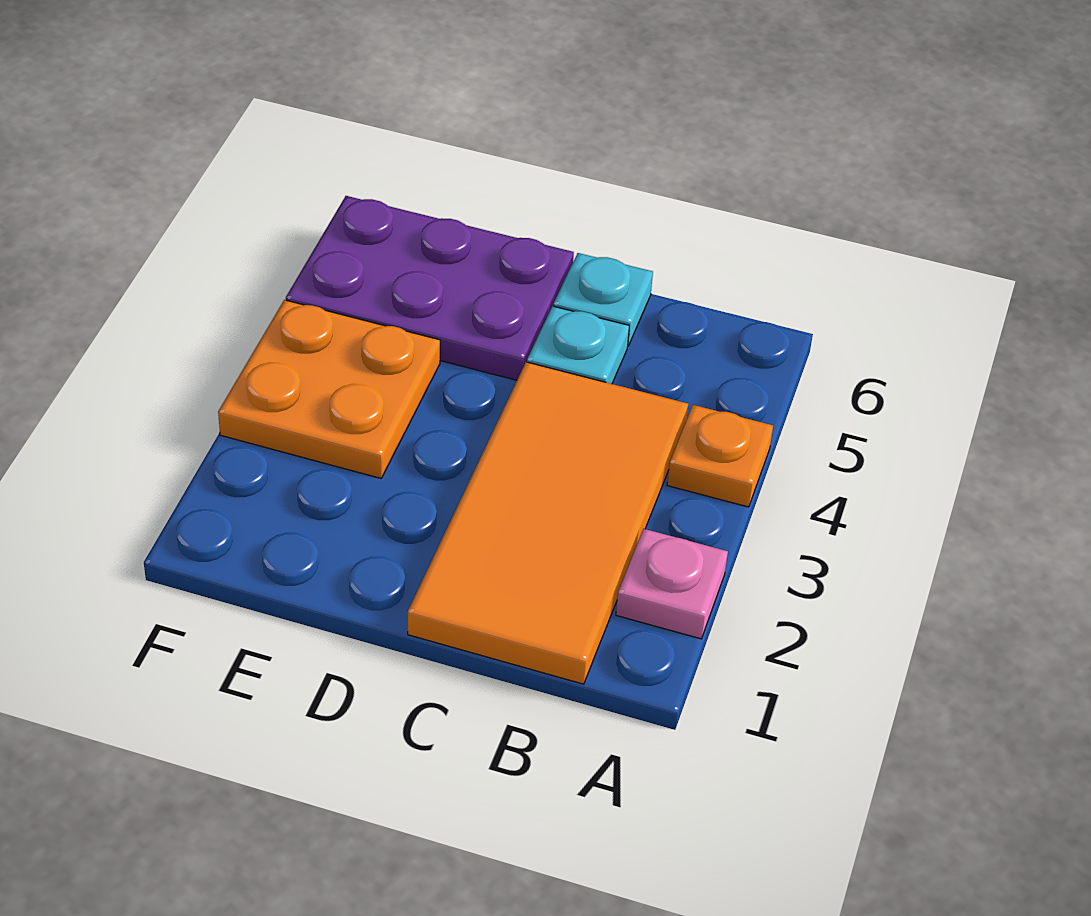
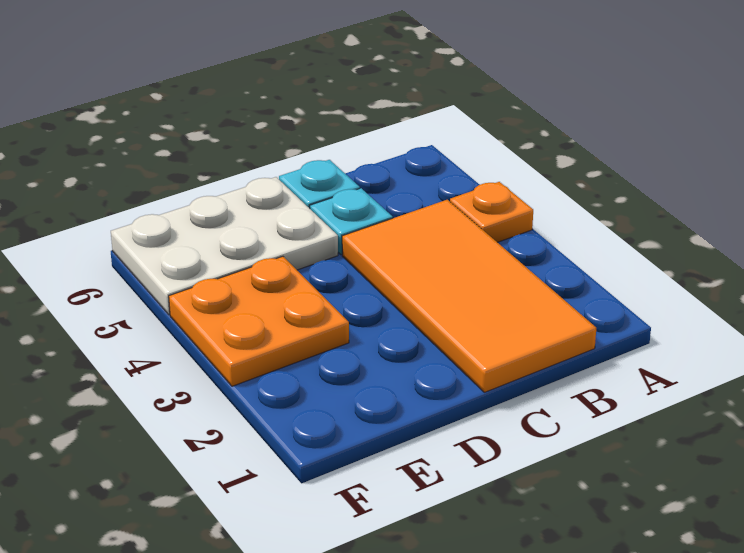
pink plate A2 level 1 -> none
purple plate D5:F6 level 1 -> white plate D5:F6 level 1

